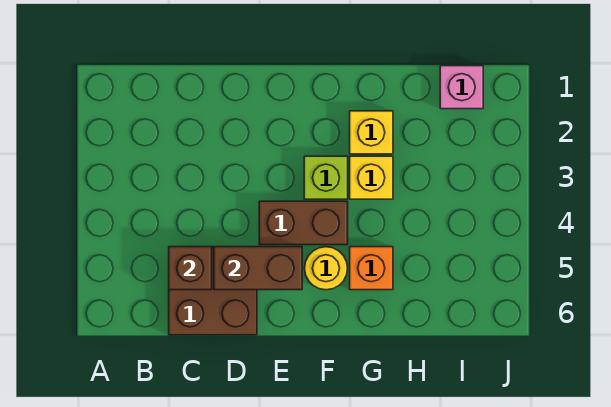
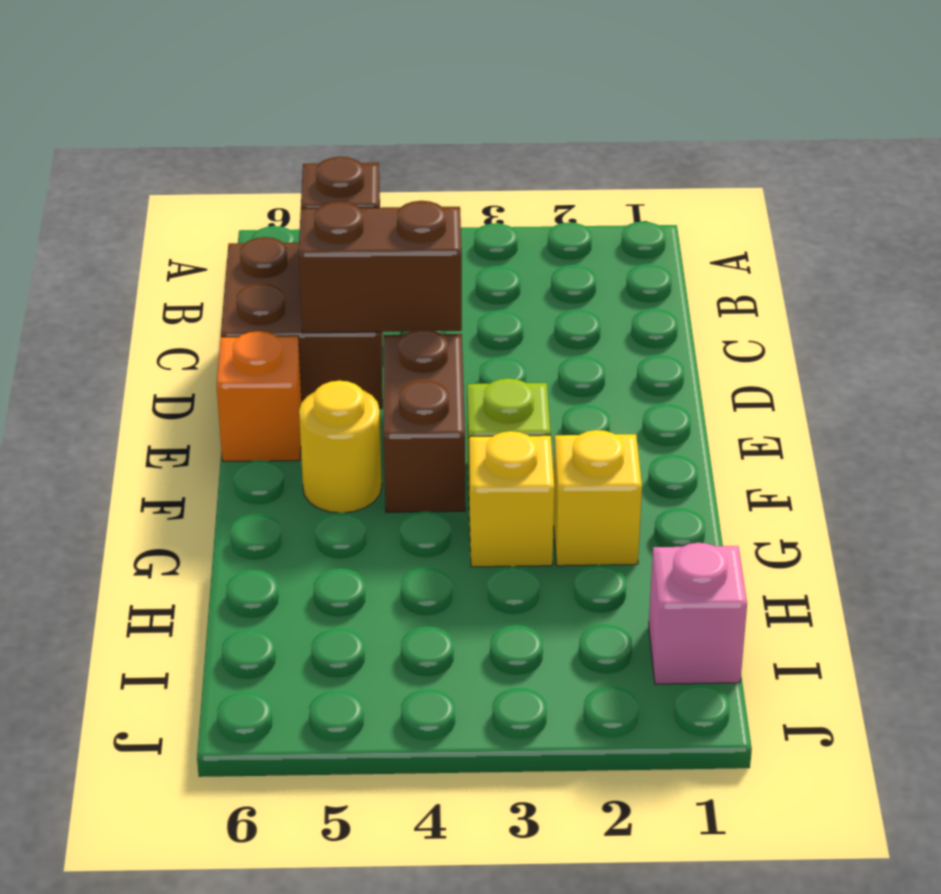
brown brick D5:E5 level 2 -> brown brick D4:D5 level 2
orange brick G5 level 1 -> orange brick E6 level 1

